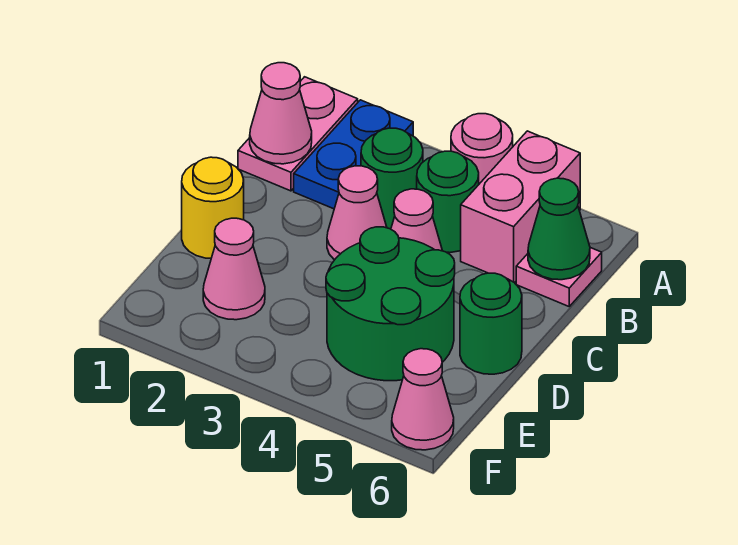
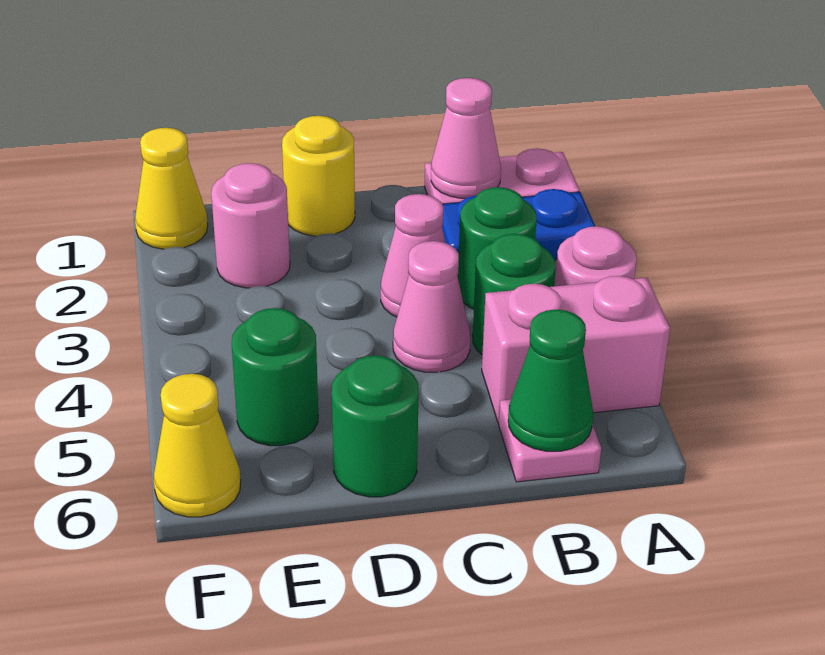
green round brick D4:E5 level 1 -> green round brick E5 level 1
pink cone E2 level 1 -> pink round brick E2 level 1
none -> yellow cone F1 level 1
pink cone F6 level 1 -> yellow cone F6 level 1

